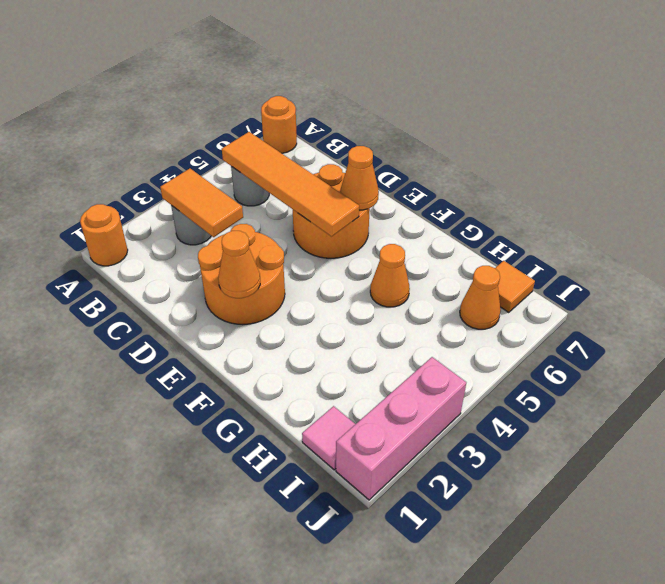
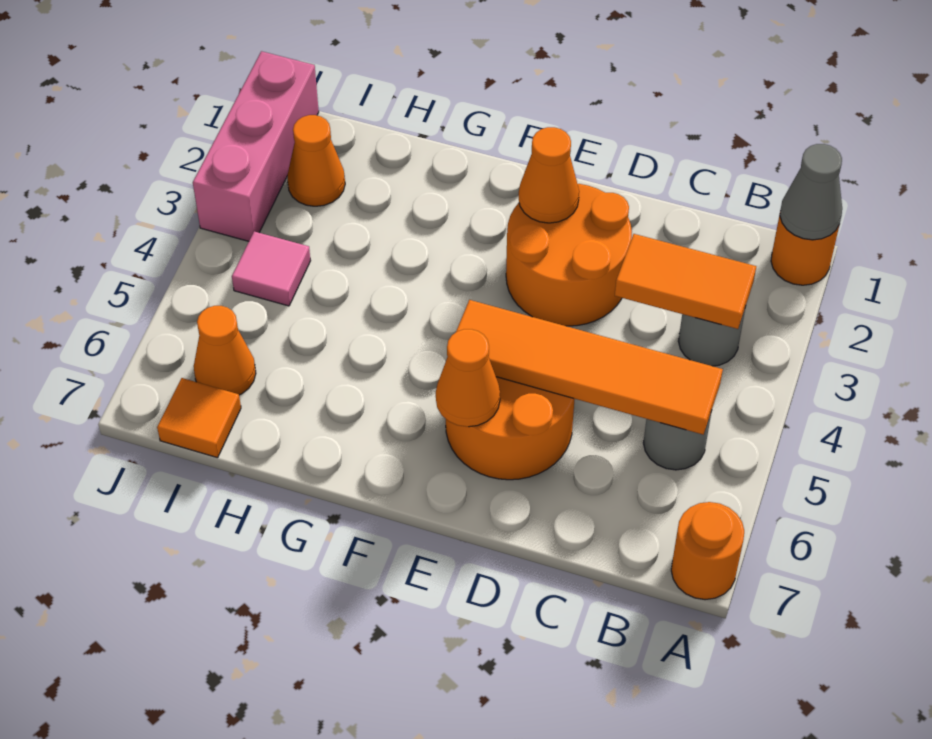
none -> grey cone A1 level 2
orange cone G5 level 1 -> orange cone I2 level 1
pink tile I1 level 1 -> pink tile I4 level 1

